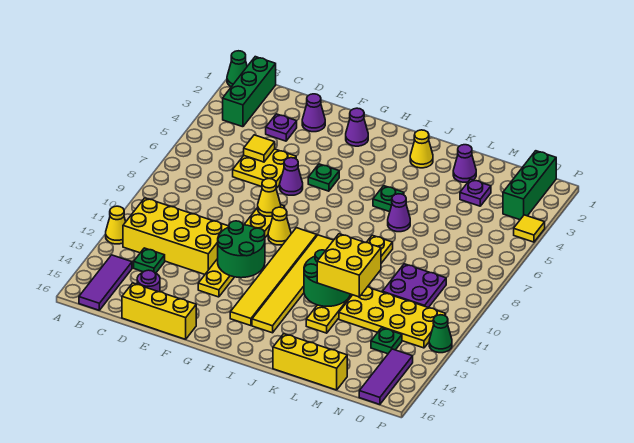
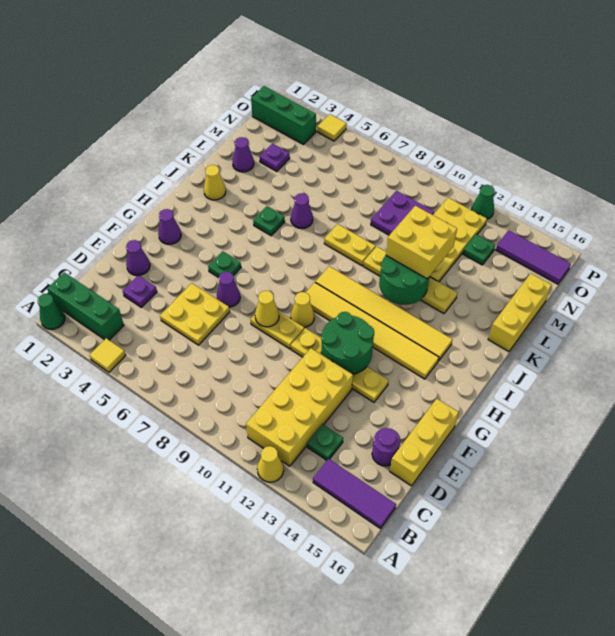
yellow tile D5 level 2 -> yellow tile A4 level 1

